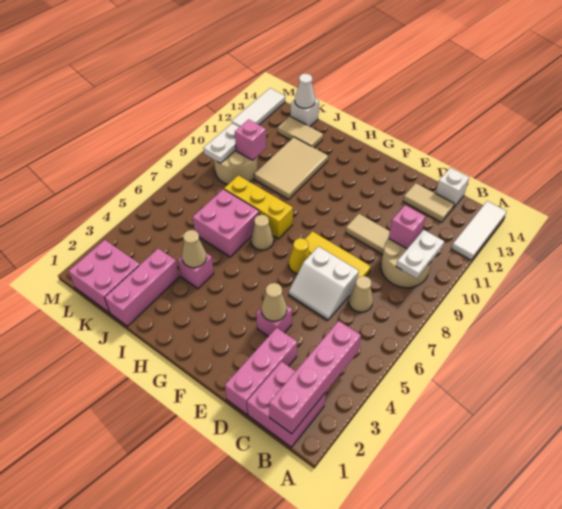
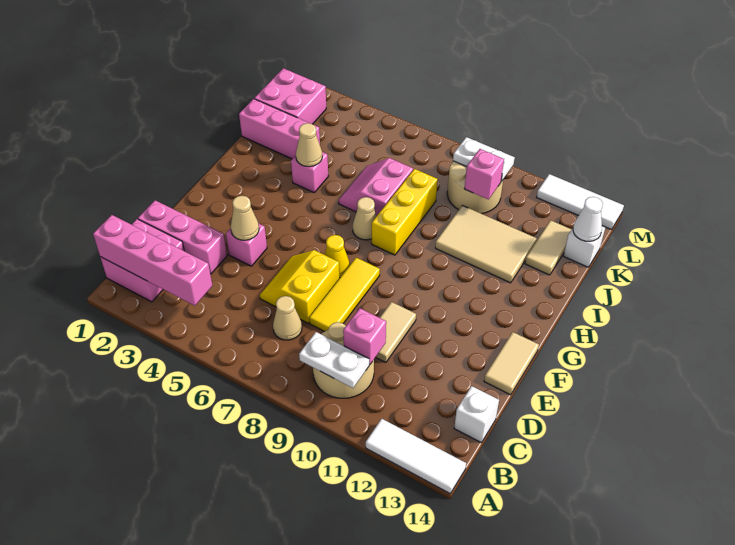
tan tile C13:D13 level 1 -> tan tile E14:F14 level 1
white slope D6:E7 level 1 top 7 -> yellow slope D6:E7 level 1 top 7
pink brick I6:J7 level 1 -> pink slope I6:J7 level 1 top 7

